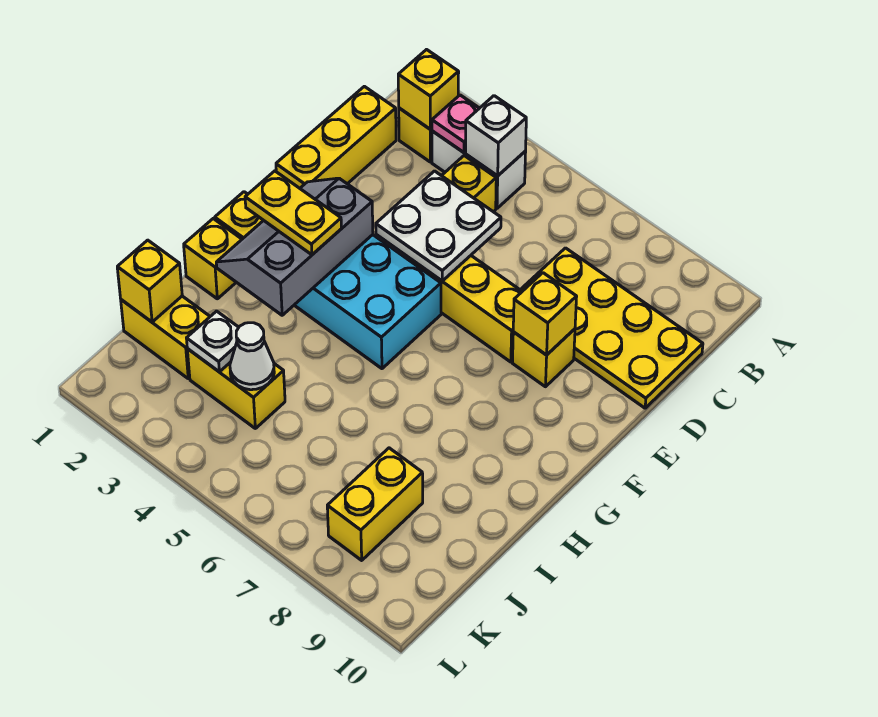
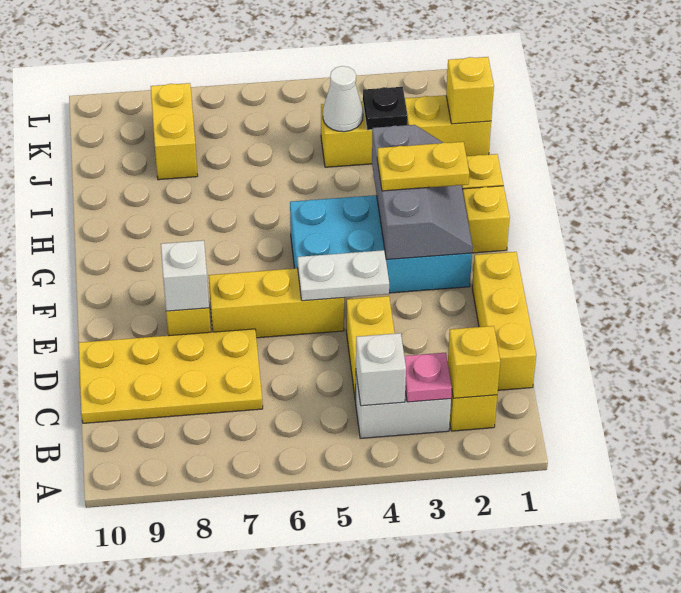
white plate D4:E5 level 2 -> white plate E4:E5 level 2
yellow brick E8 level 2 -> white brick E8 level 2
white plate J3 level 2 -> black plate J3 level 2

